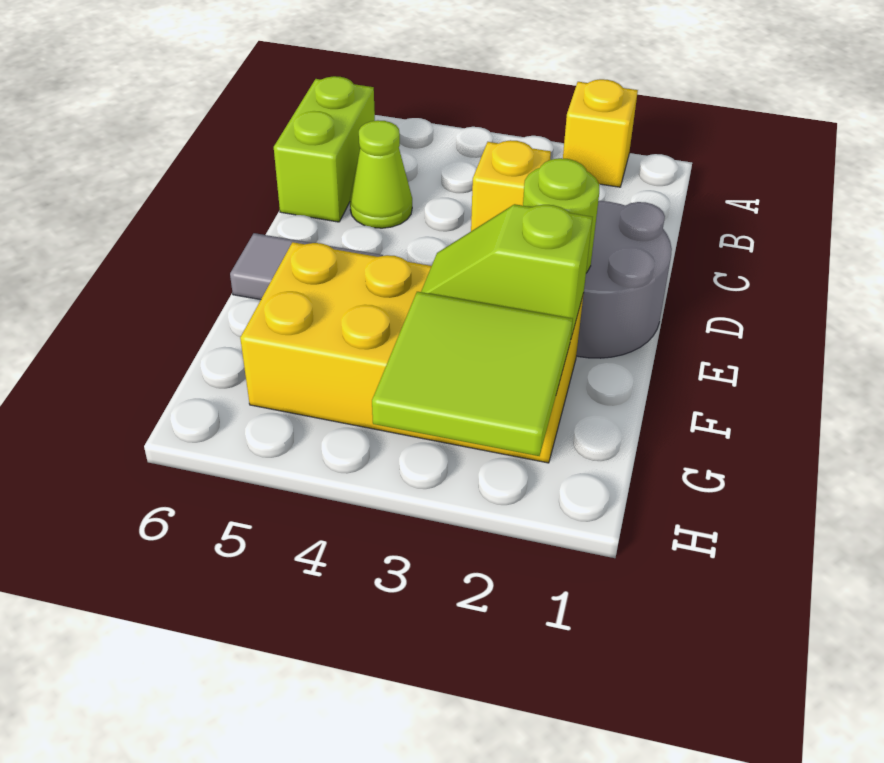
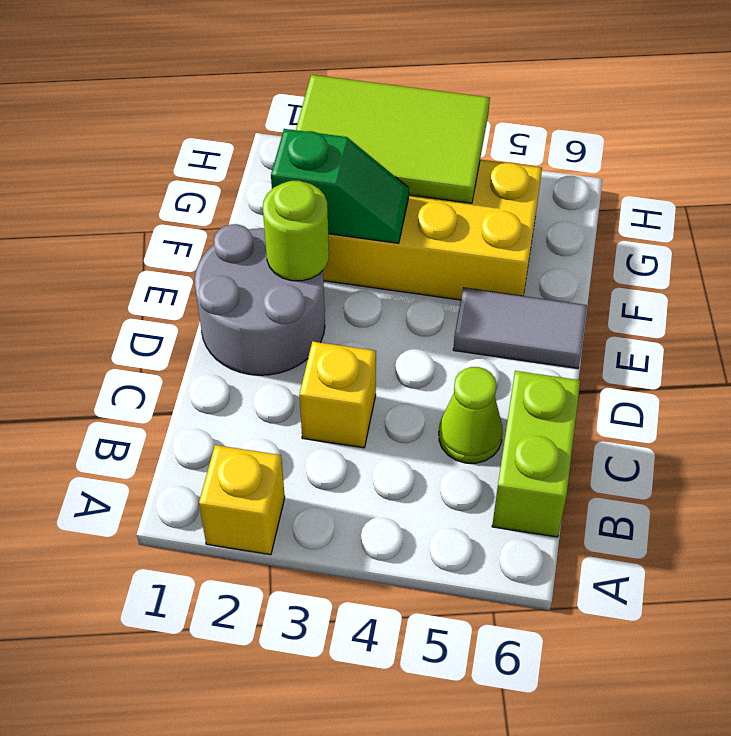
lime slope F2:F3 level 2 top 2 -> green slope F2:F3 level 2 top 2
lime tile G2:H3 level 2 -> lime tile G2:H4 level 2

